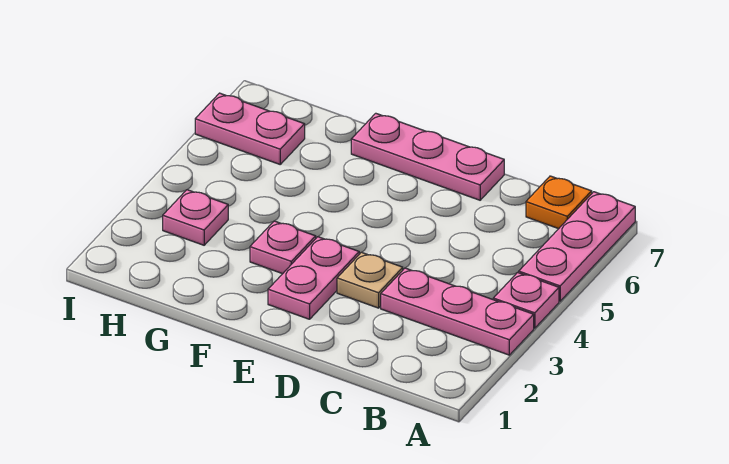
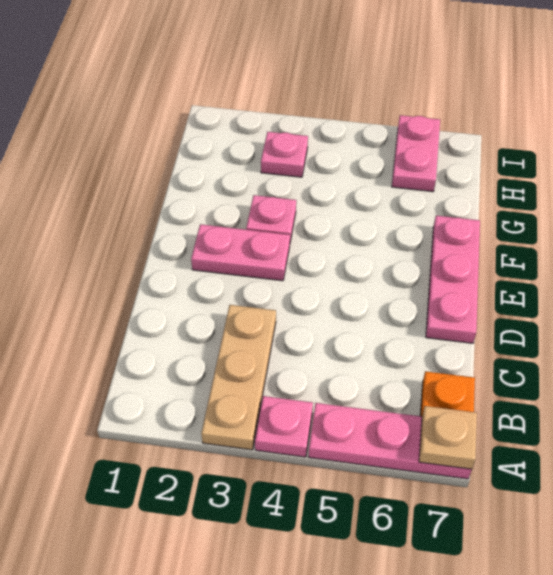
pink plate A3:C3 level 1 -> tan plate A3:C3 level 1
tan plate D3 level 1 -> tan plate A7 level 2

